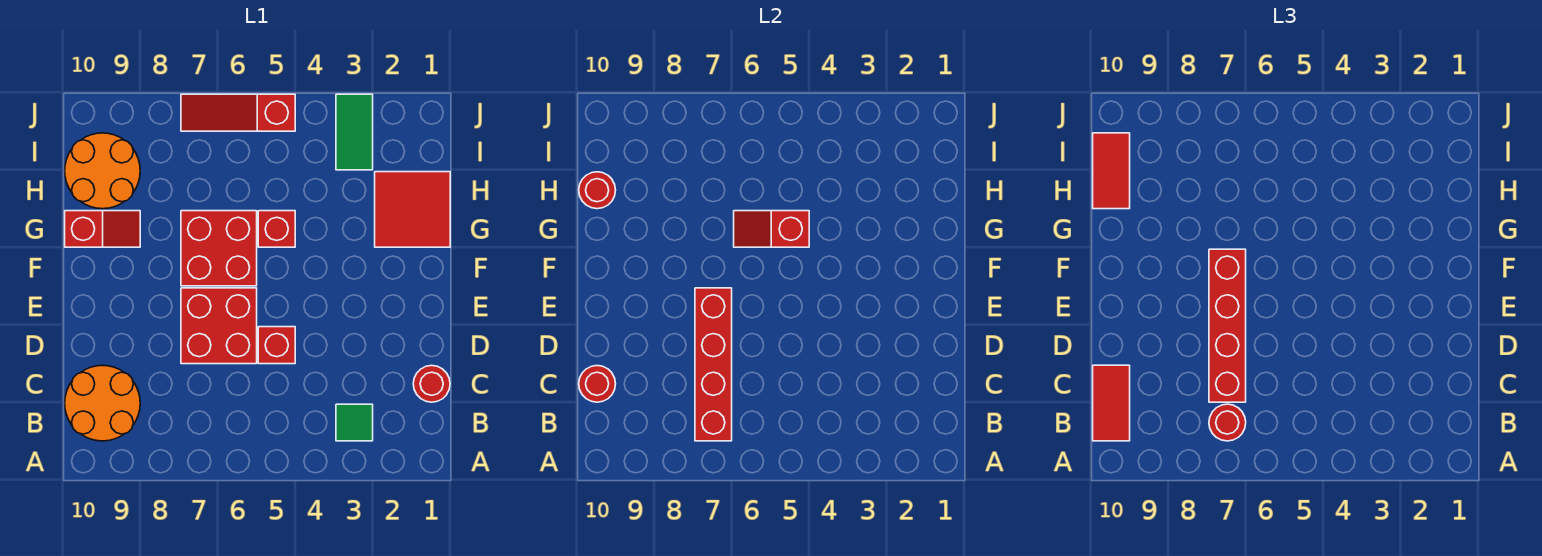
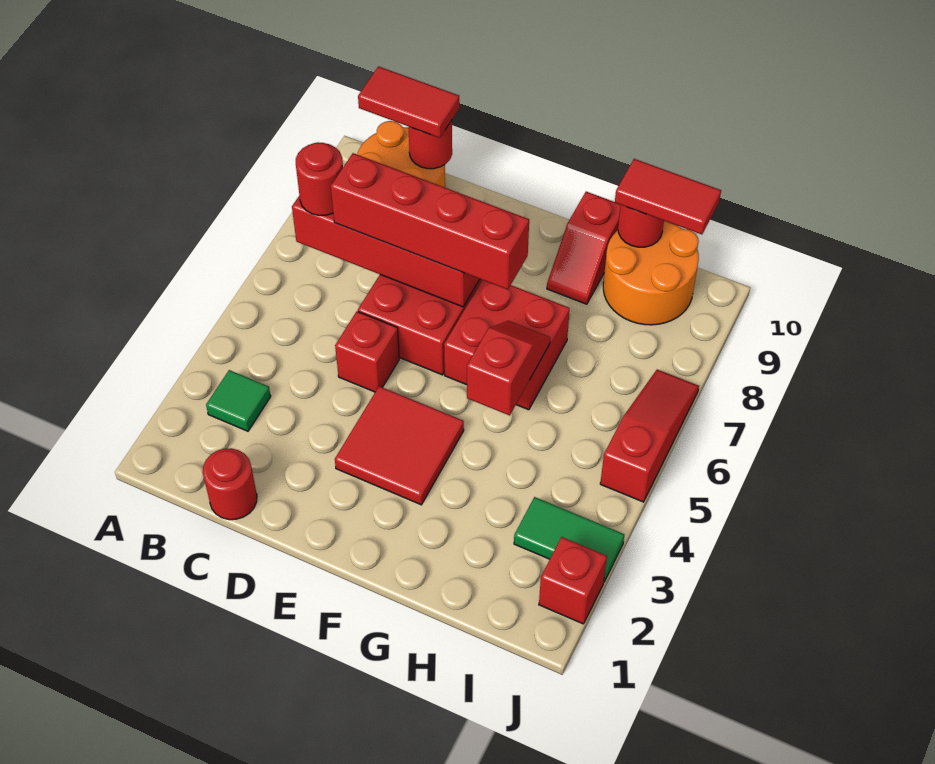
red tile G1:H2 level 1 -> red tile E3:F4 level 1
red brick G5 level 1 -> red brick J2 level 1

